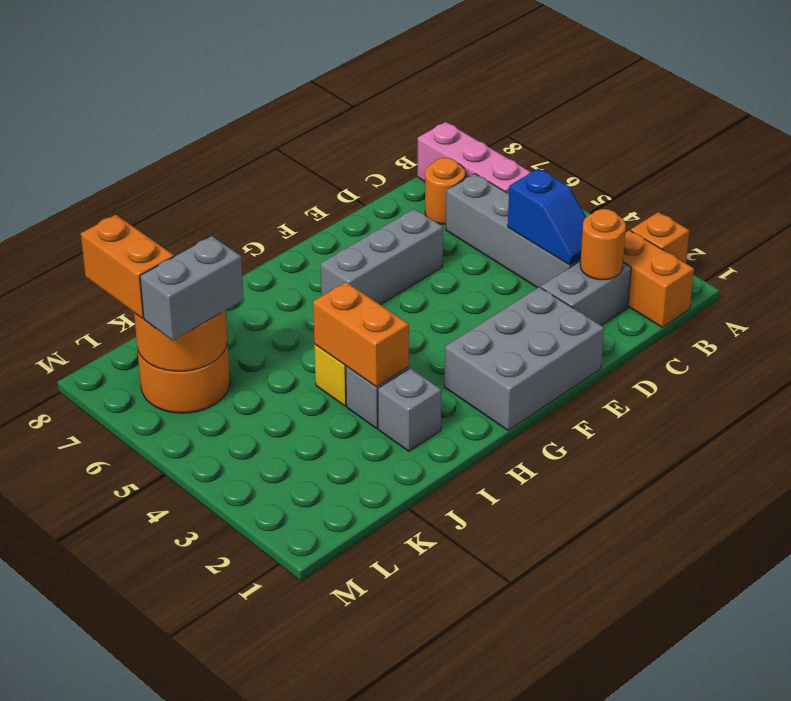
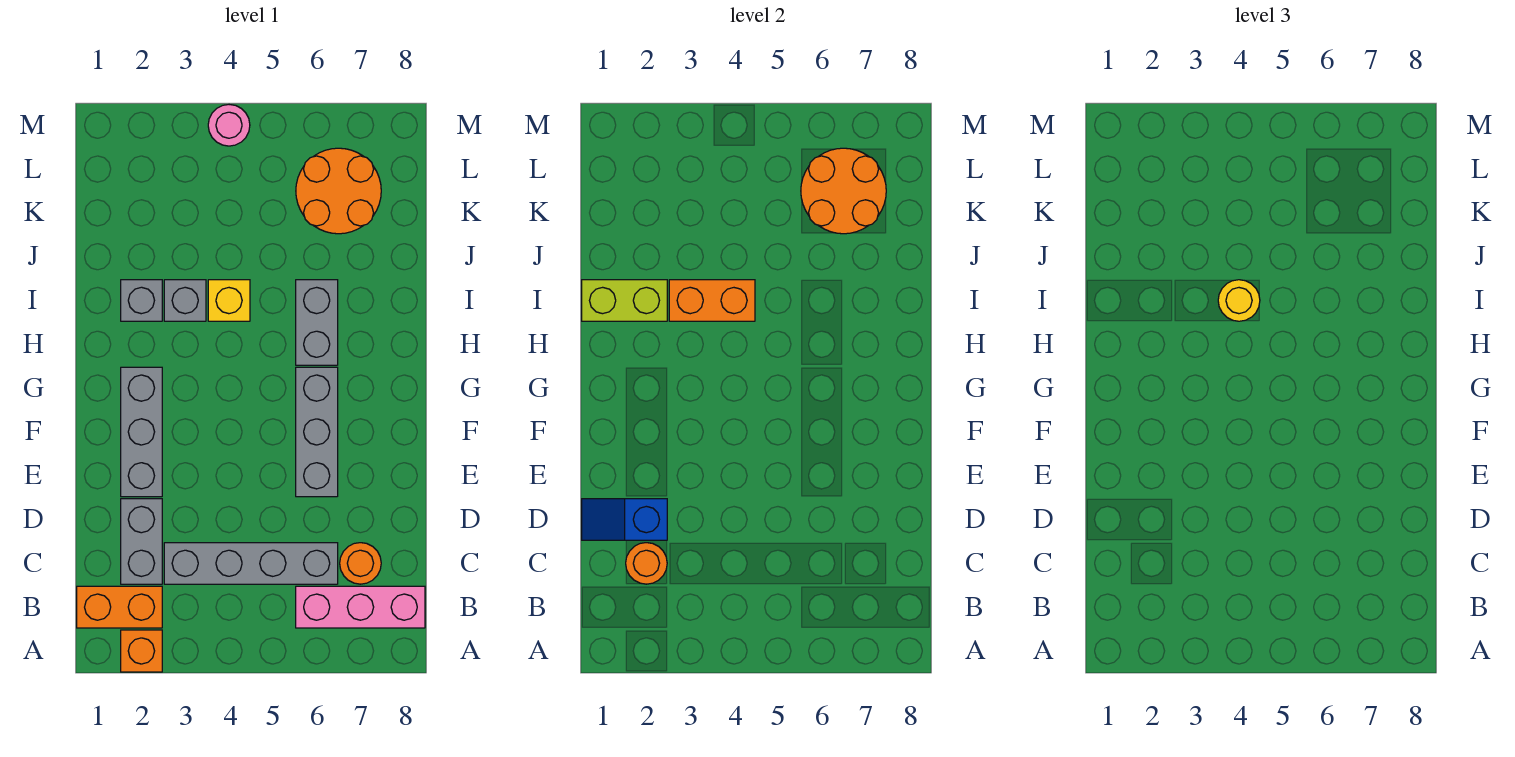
blue slope C3:C4 level 2 top 4 -> blue slope D1:D2 level 2 top 2
grey brick E1:G2 level 1 -> grey brick E2:G2 level 1
none -> lime brick I1:I2 level 2
none -> yellow round brick I4 level 3
grey brick K6:L6 level 3 -> grey brick H6:I6 level 1
orange brick L7:L8 level 3 -> none
none -> pink round brick M4 level 1

